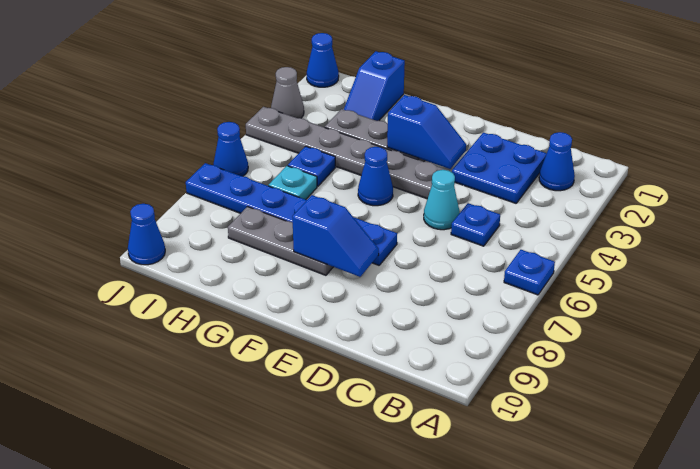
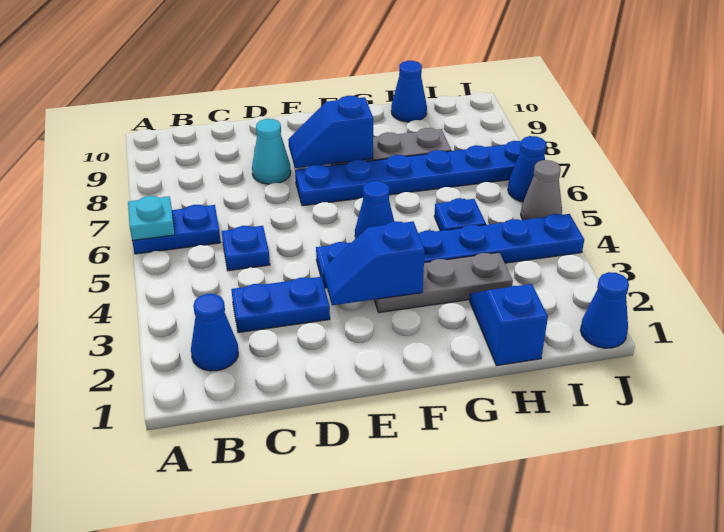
blue plate A6 level 1 -> blue plate A6:B6 level 1
blue plate C2:D3 level 1 -> blue plate C3:D3 level 1
cyan cone D5 level 1 -> cyan cone D8 level 1
grey plate E4:J4 level 1 -> blue plate E4:J4 level 1
cyan plate H6 level 1 -> cyan plate A6 level 2
grey cone J3 level 1 -> grey cone J5 level 1
blue cone J10 level 1 -> blue cone H10 level 1

